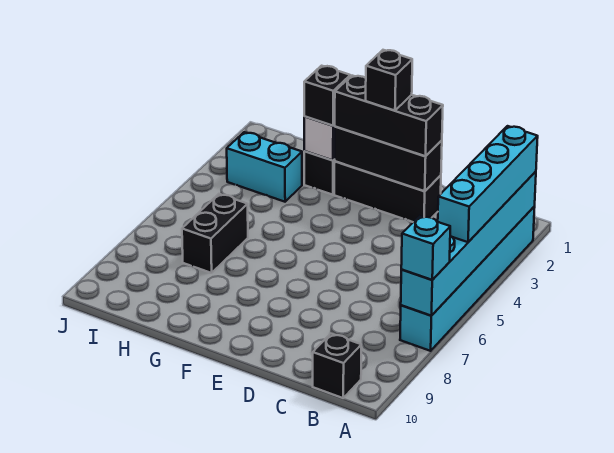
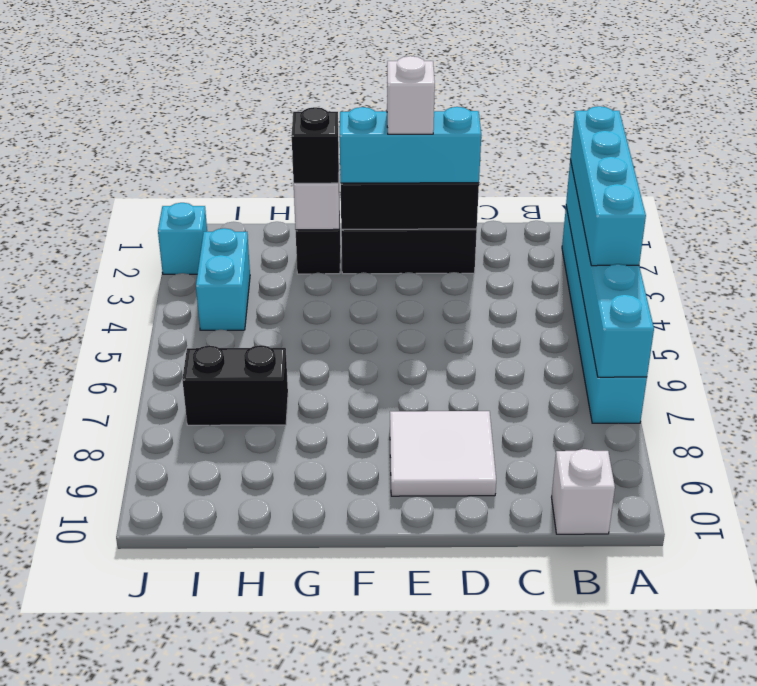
cyan brick A7 level 3 -> cyan brick J2 level 1
black brick B10 level 1 -> white brick B10 level 1
black brick D2:F2 level 3 -> cyan brick D2:F2 level 3
none -> white tile D8:E9 level 1
black brick E2 level 4 -> white brick E2 level 4
cyan brick H3:I3 level 1 -> cyan brick I3:I4 level 1
black brick H6:H7 level 1 -> black brick H7:I7 level 1

